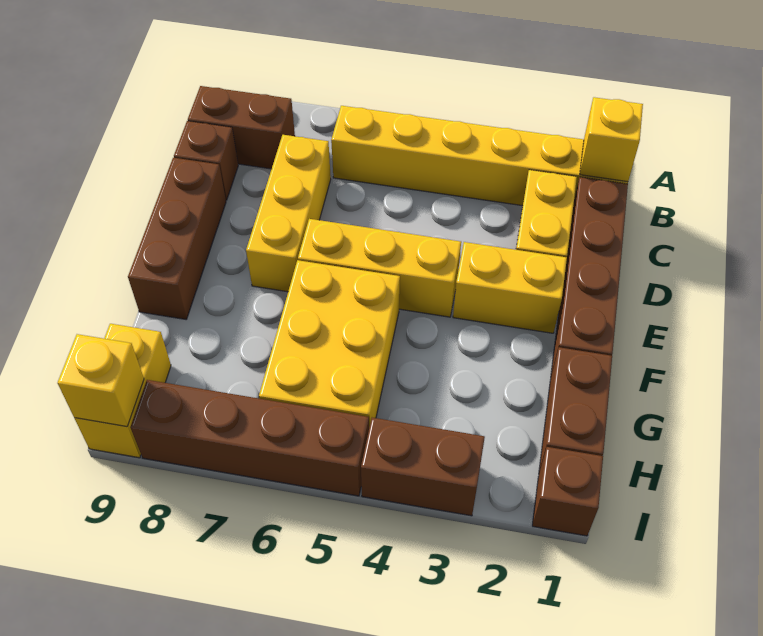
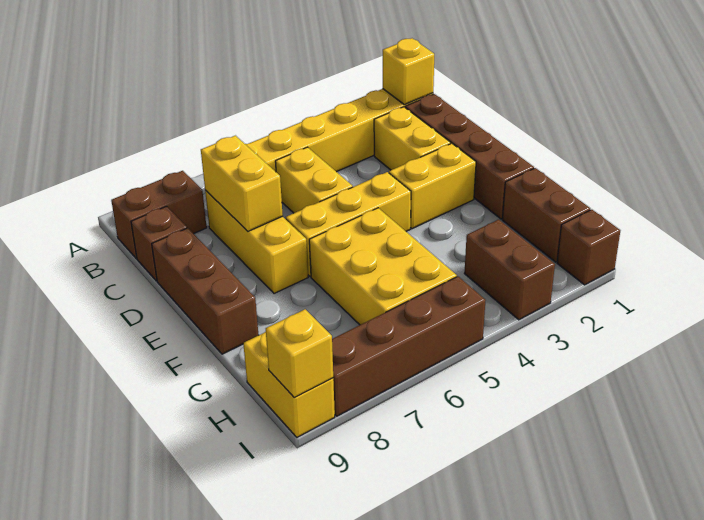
none -> yellow brick C5:D5 level 1
none -> yellow brick C7:D7 level 2
brown brick I3:I4 level 1 -> brown brick H3:I3 level 1

